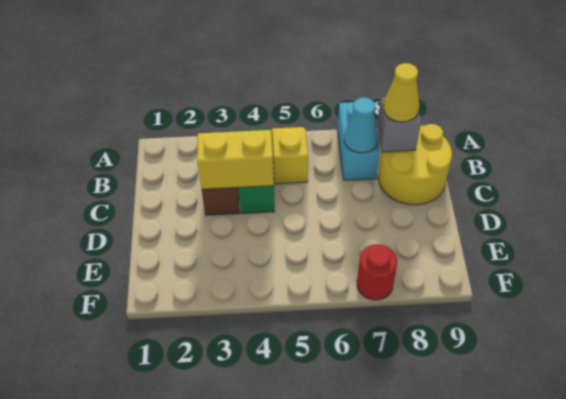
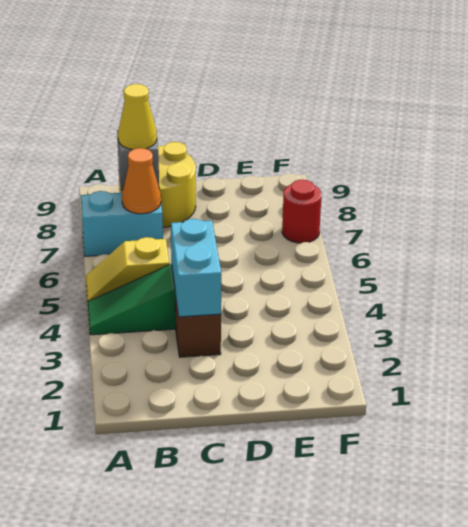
cyan cone B7 level 2 -> orange cone B7 level 2
yellow brick C3:C4 level 2 -> cyan brick C3:C4 level 2

